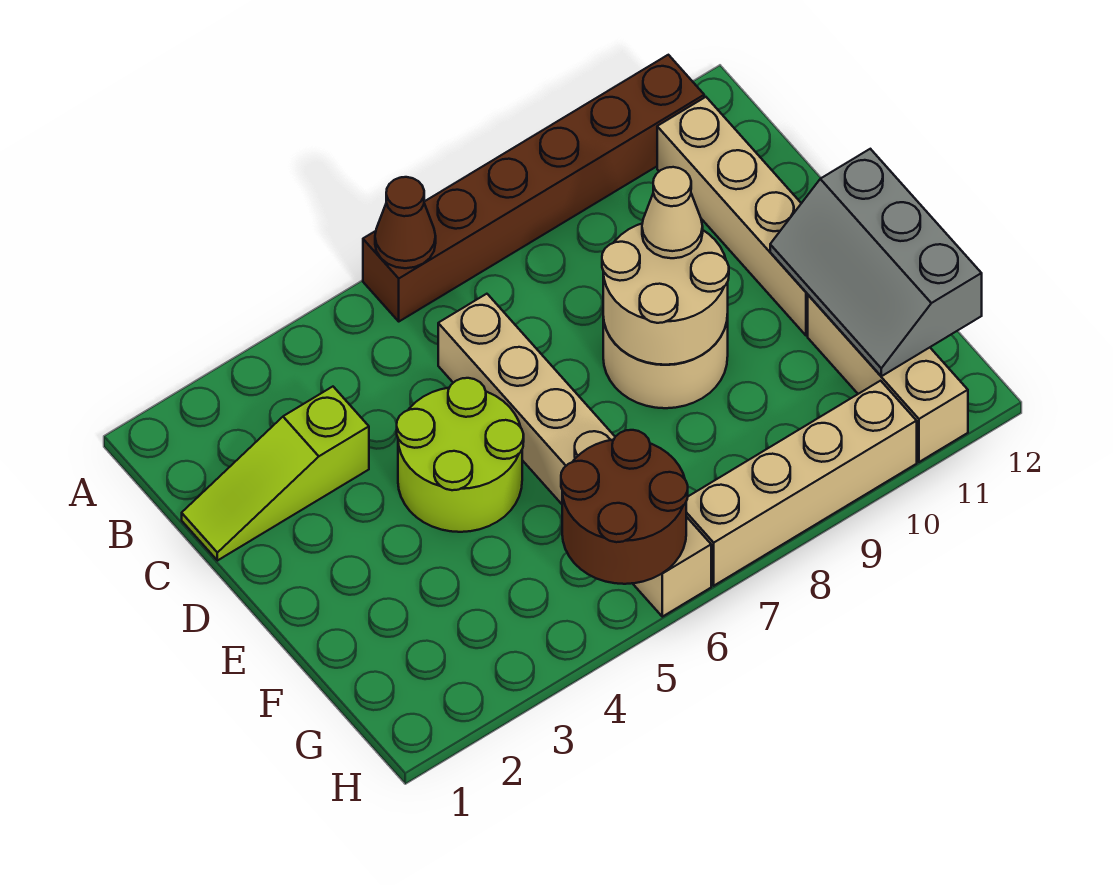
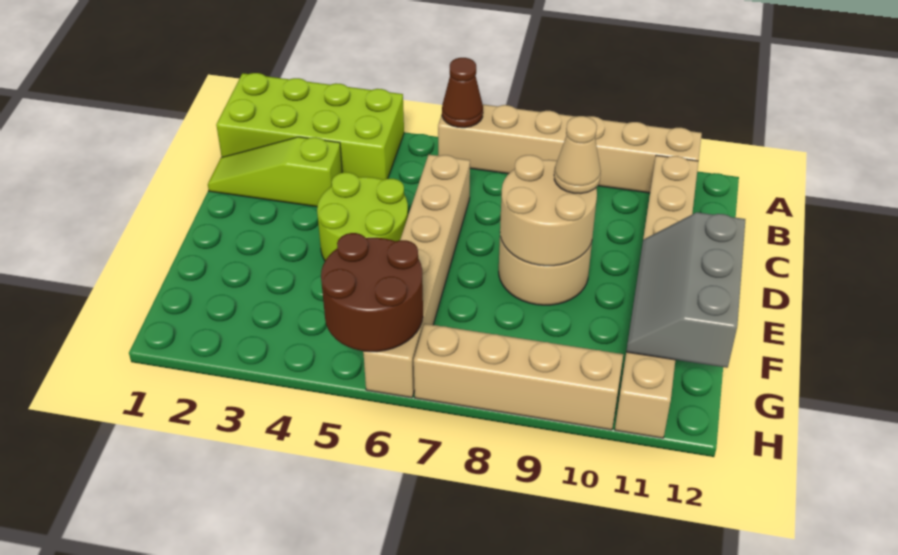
none -> lime brick A1:B4 level 1
brown brick A6:A11 level 1 -> tan brick A6:A11 level 1

